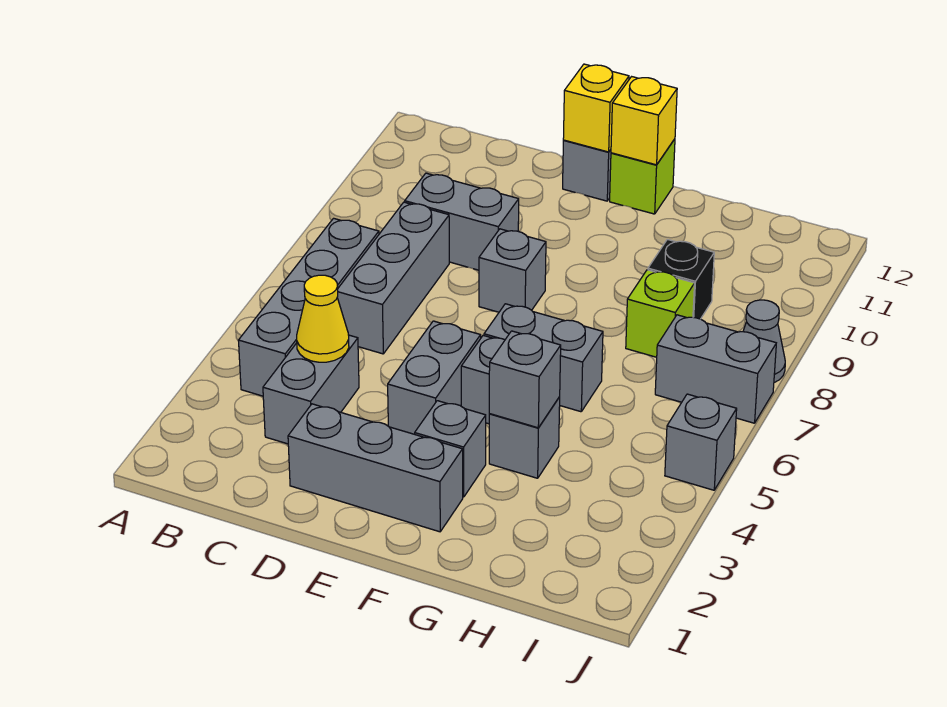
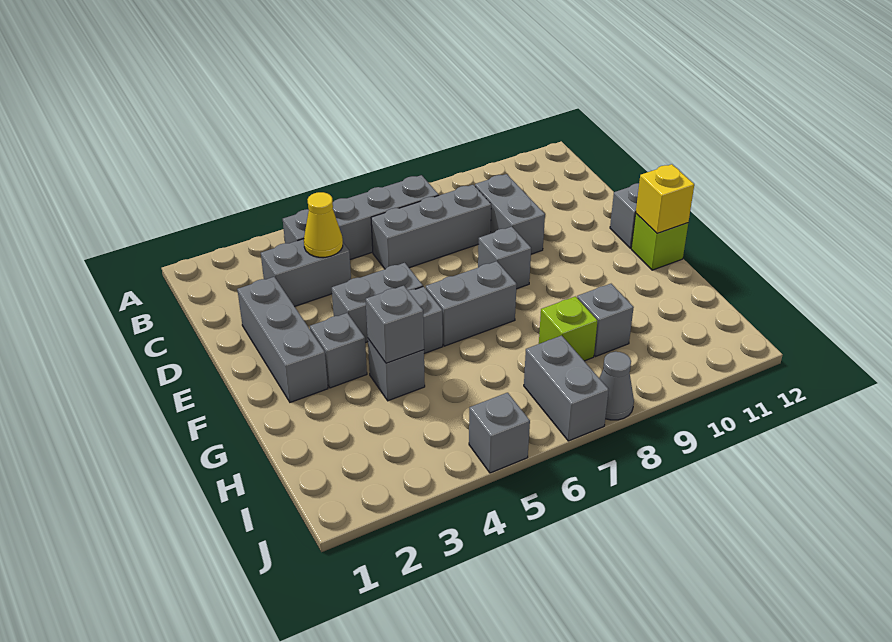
yellow brick E12 level 2 -> none
grey brick F6:G6 level 1 -> grey brick F6:F7 level 1
black brick H9 level 1 -> grey brick H9 level 1

